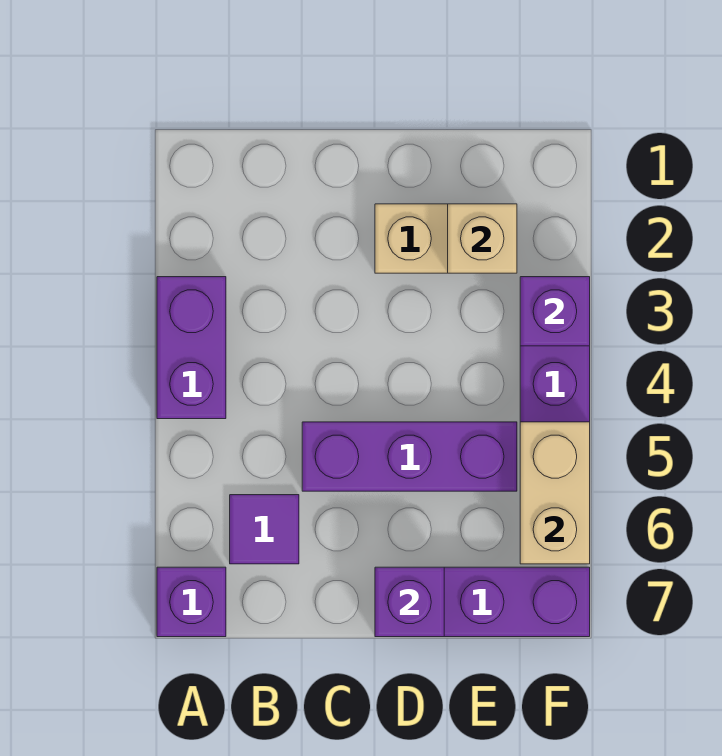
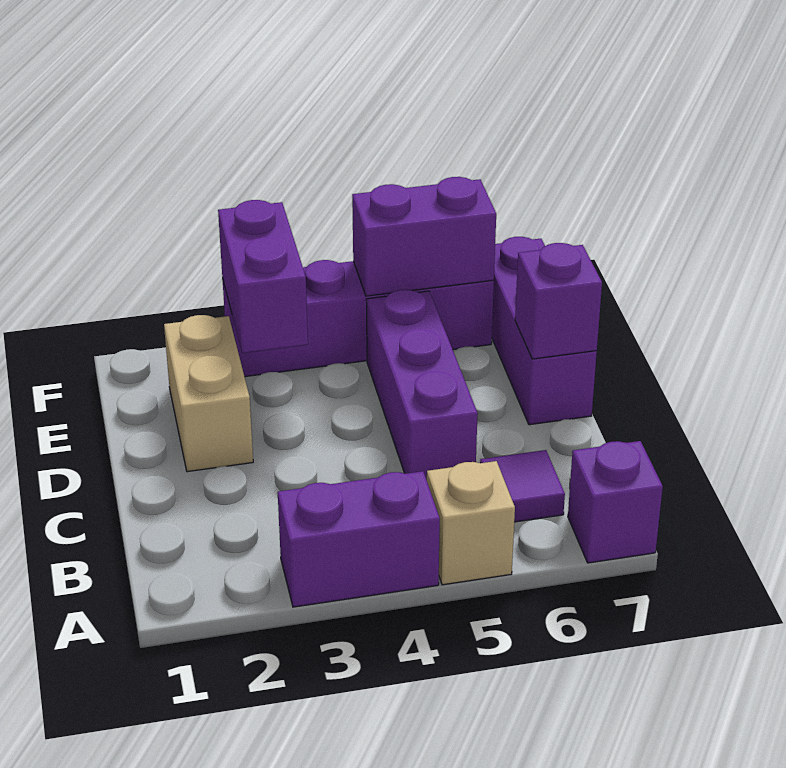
tan brick E2 level 2 -> tan brick A5 level 1
purple brick F3 level 2 -> purple brick E3:F3 level 2
tan brick F5:F6 level 2 -> purple brick F5:F6 level 2

